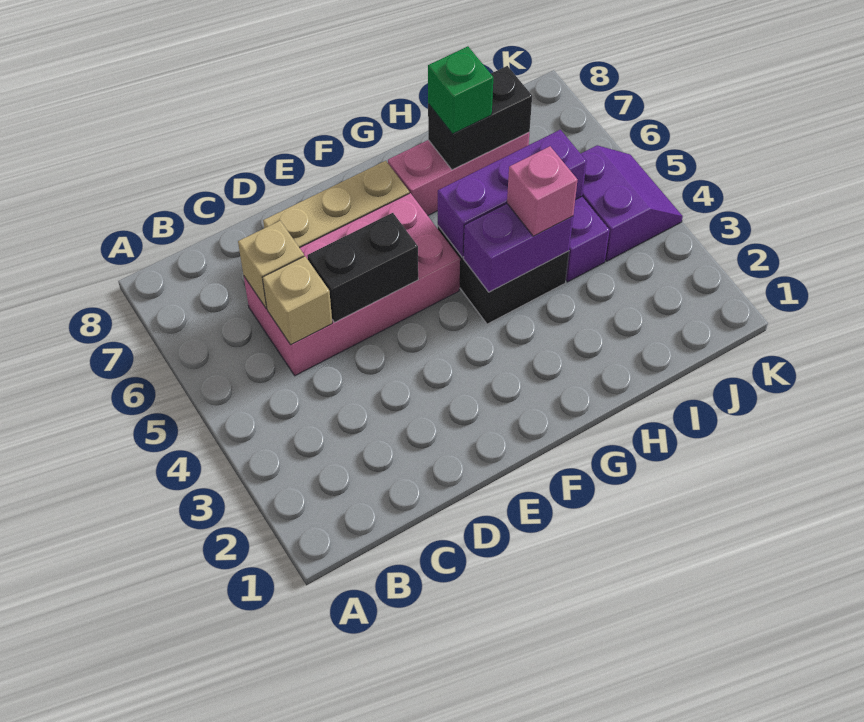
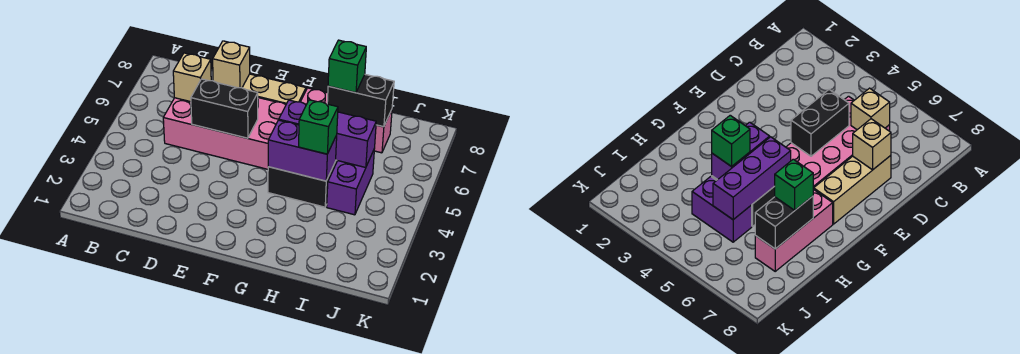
tan brick C5 level 2 -> tan brick D7 level 2
pink brick H4 level 3 -> green brick H4 level 3
purple slope J4:K5 level 1 top J -> none

